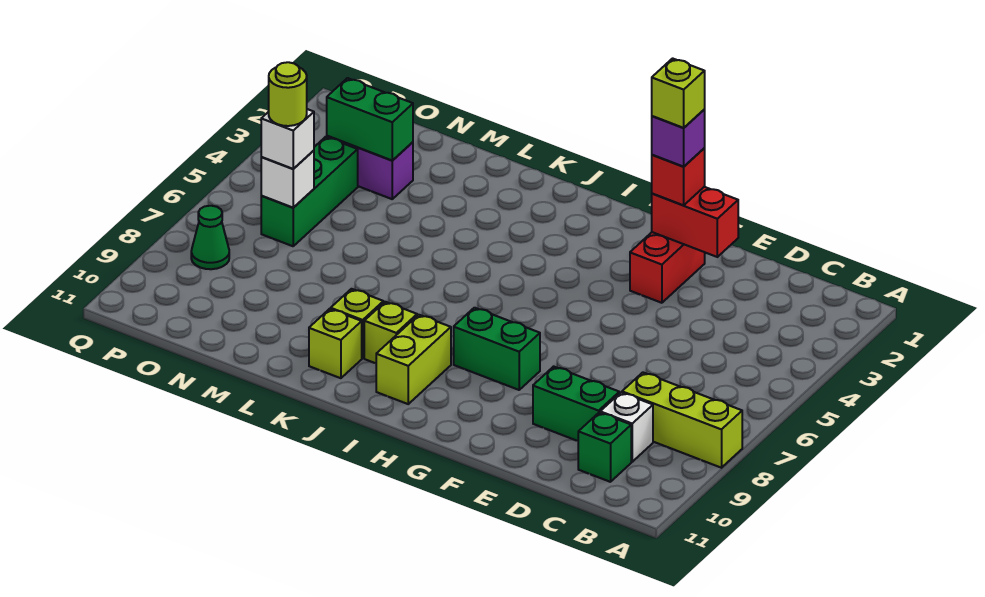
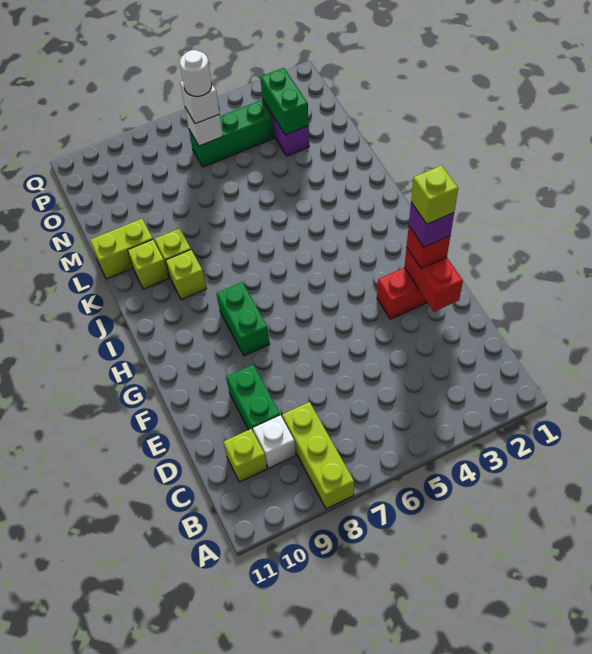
green brick C10 level 1 -> lime brick C10 level 1
lime brick I9:I10 level 1 -> lime brick L10:L11 level 1
lime round brick O6 level 4 -> white round brick O6 level 4
green cone P8 level 1 -> none

